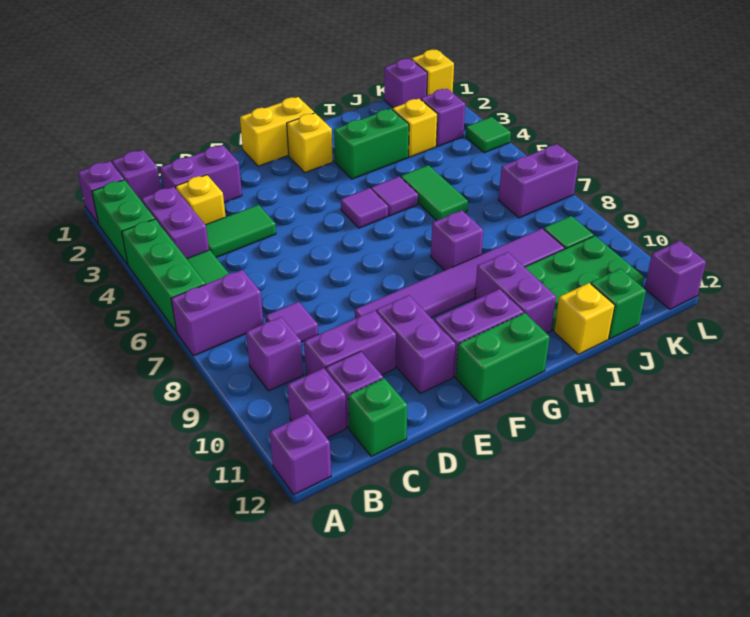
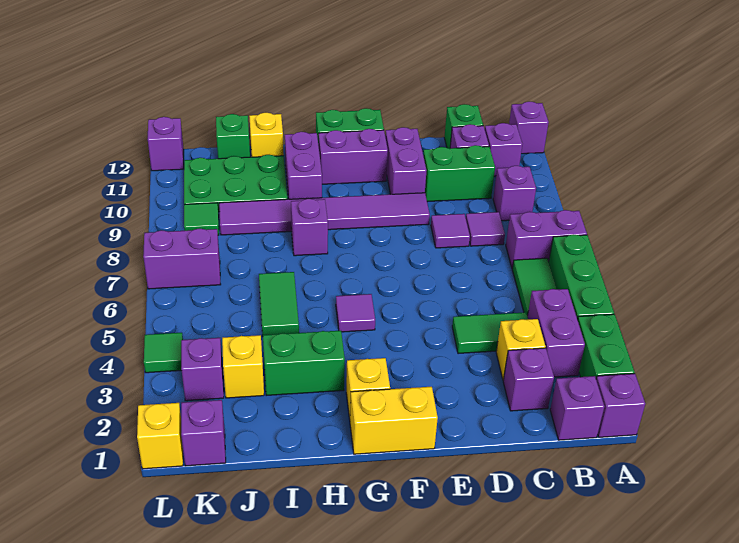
purple brick C2:D2 level 1 -> purple brick C2 level 1
purple brick C10:D10 level 1 -> green brick C10:D10 level 1
purple tile H5 level 1 -> purple tile D8 level 1

